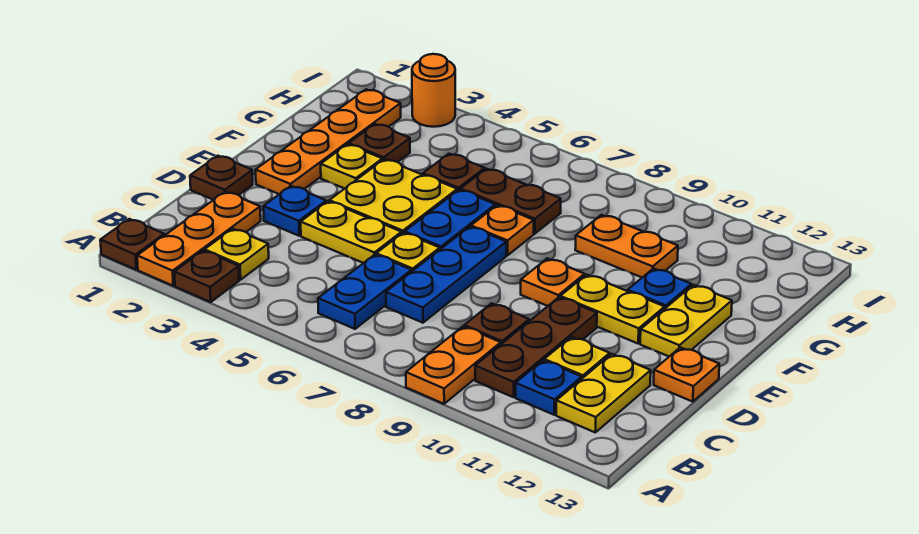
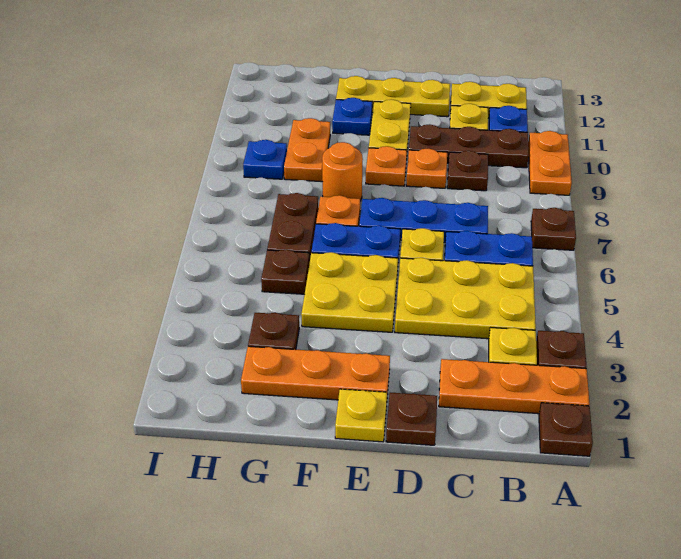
none -> brown plate A7 level 1
orange plate A9:B9 level 1 -> orange plate A9:A10 level 1
blue plate D3 level 1 -> blue plate H9 level 1
yellow plate D4:D5 level 1 -> yellow plate B4:D5 level 1
orange plate D13 level 1 -> orange plate D9 level 1
orange plate E2:H2 level 1 -> orange plate E2:G2 level 1
yellow plate E12:F12 level 1 -> yellow plate D12:F12 level 1
yellow plate F3 level 1 -> yellow plate E1 level 1
orange round brick I3 level 1 -> orange round brick F8 level 1

